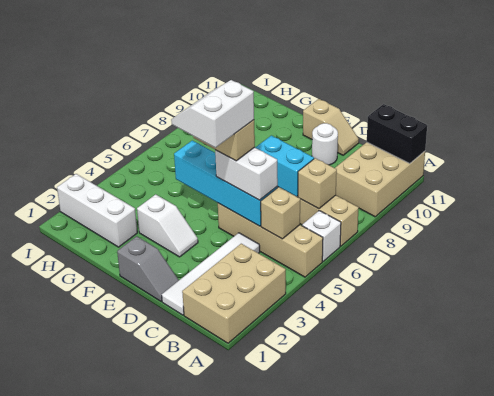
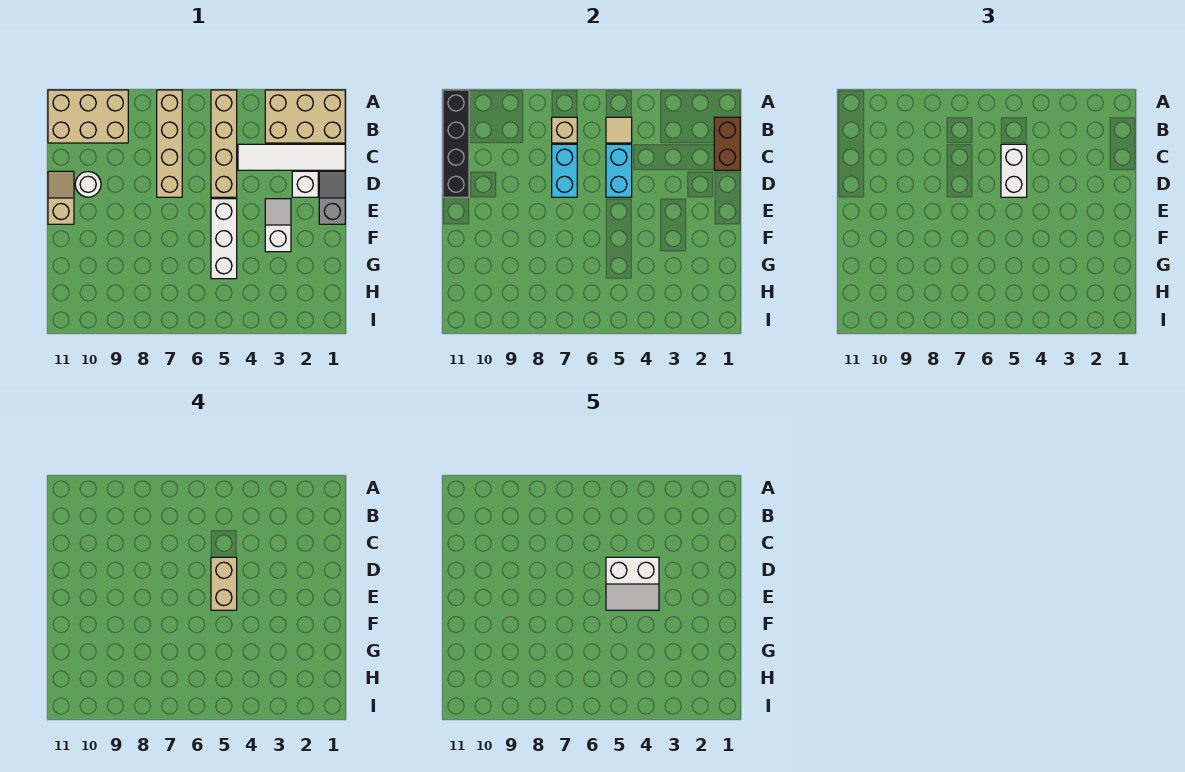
white brick A6 level 1 -> white brick D2 level 1
black brick A11:B11 level 2 -> black brick A11:D11 level 2
none -> brown brick B1:C1 level 2
tan brick B5 level 2 -> tan tile B5 level 2
cyan brick C5:F5 level 2 -> cyan brick C5:D5 level 2
white brick G2:I2 level 1 -> white brick E5:G5 level 1

